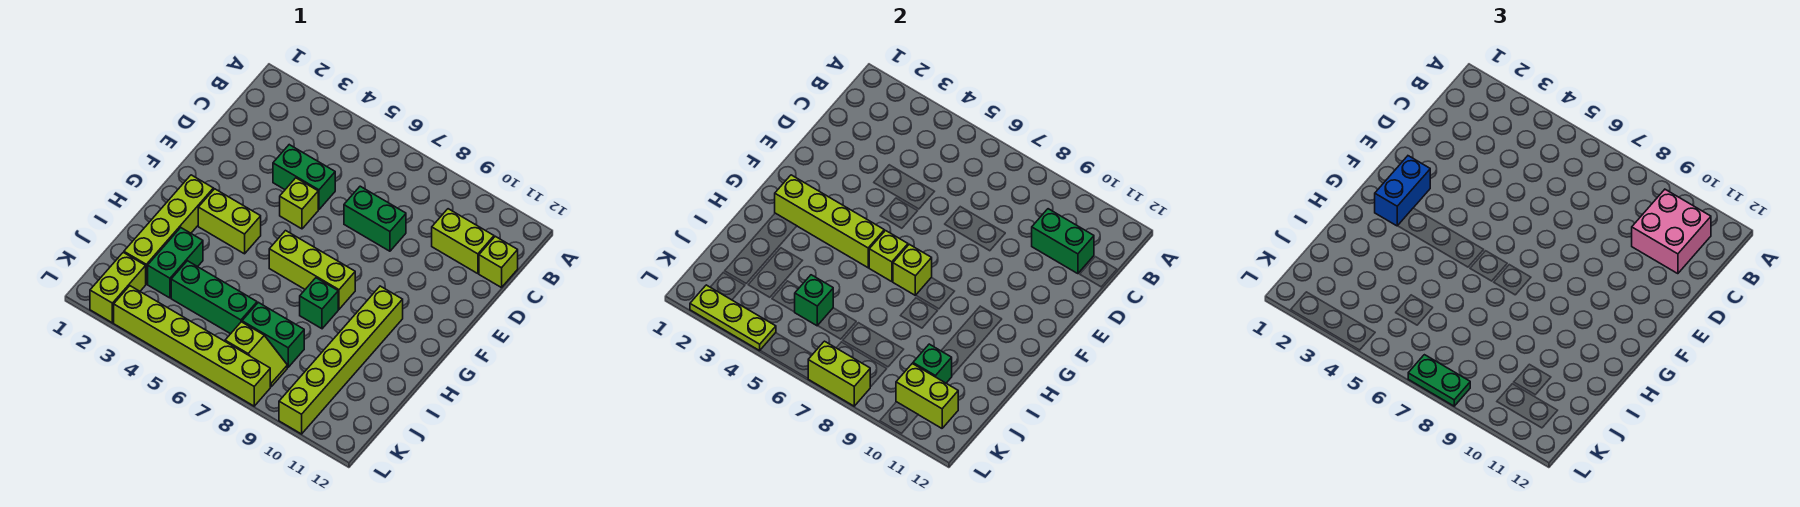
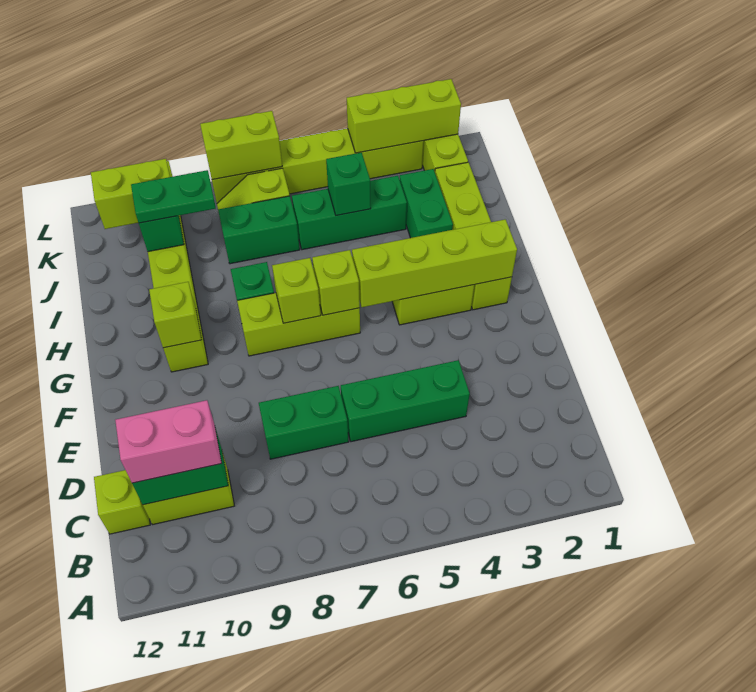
pink brick B10:C11 level 3 -> pink brick C10:C11 level 3
green brick D4:D5 level 1 -> green brick D4:D6 level 1
lime brick E5 level 1 -> lime brick G10 level 2
blue brick F2:G2 level 3 -> none
lime plate L2:L4 level 2 -> lime brick L2:L4 level 2
green plate L7:L8 level 3 -> green plate J9:J10 level 3

